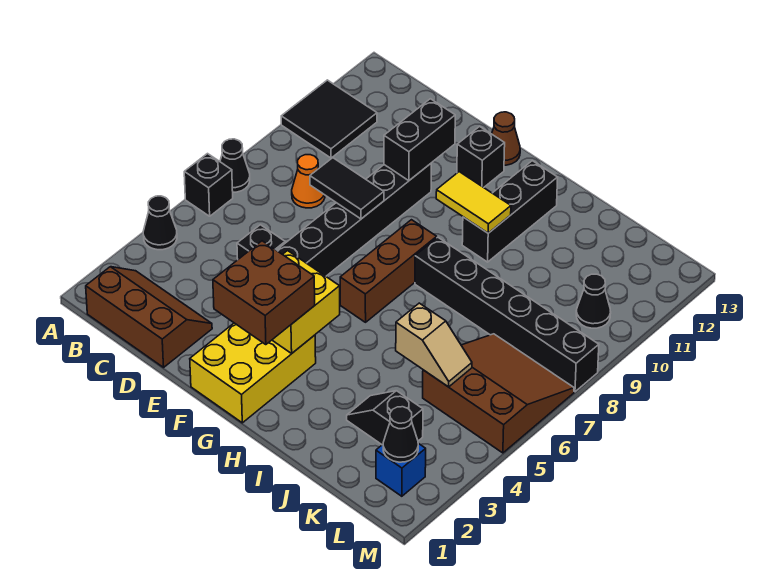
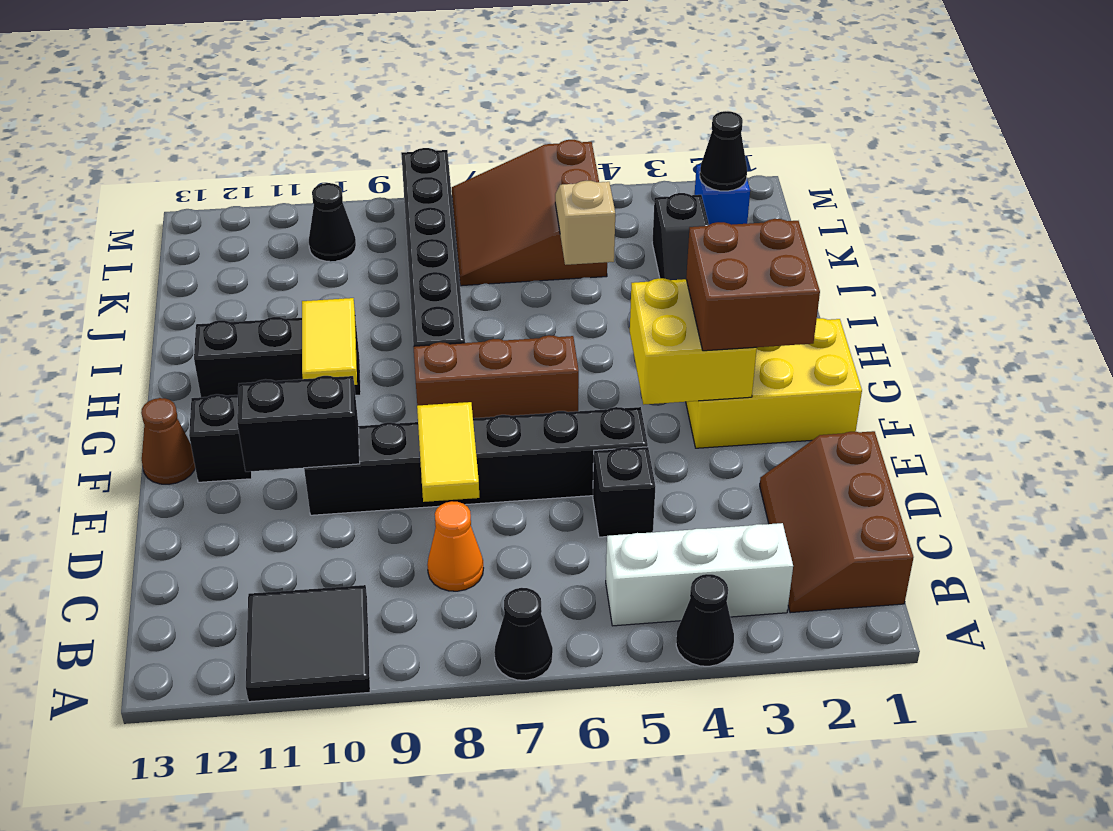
black brick A6 level 1 -> none
none -> white brick B3:B5 level 1
black tile D8:E8 level 2 -> yellow tile D8:E8 level 2

